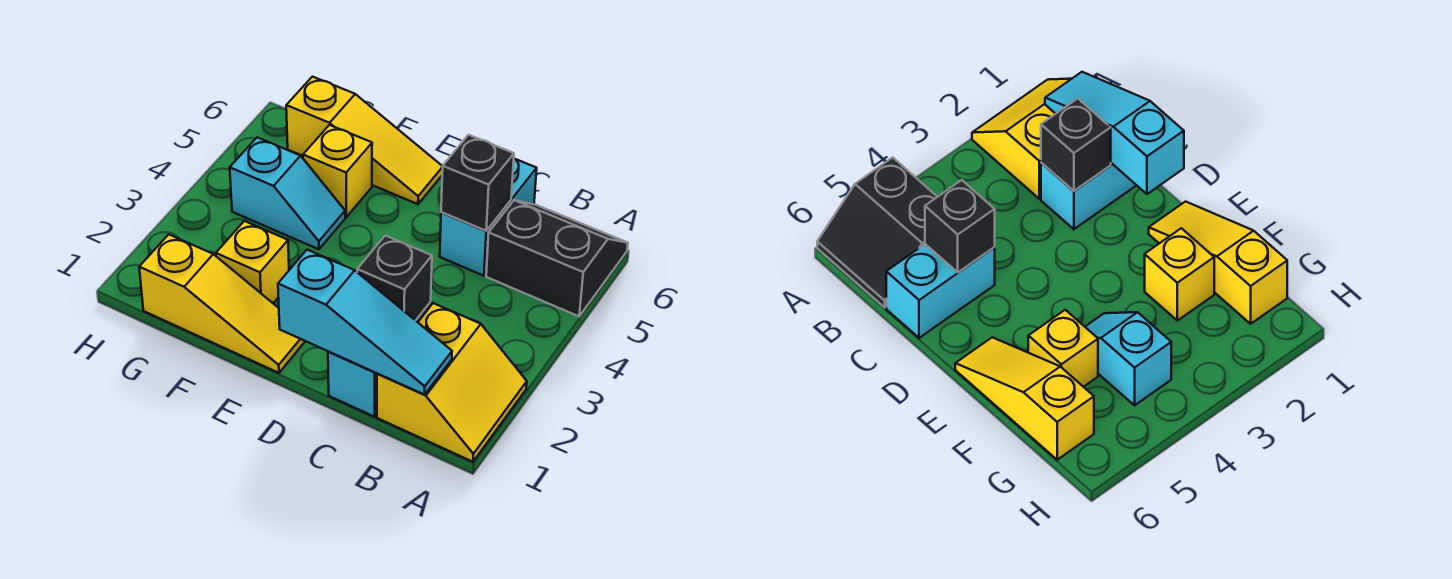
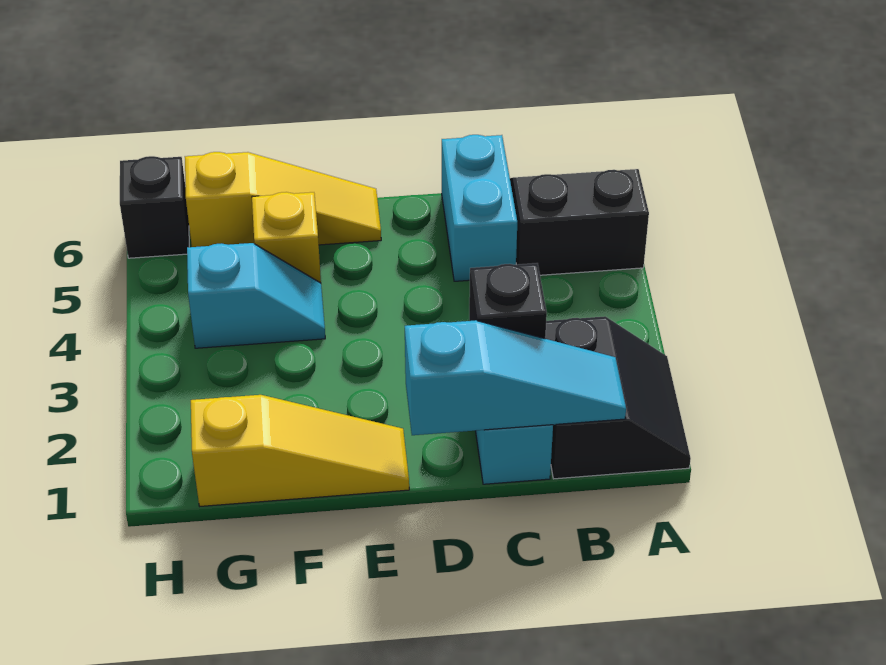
yellow slope A1:B2 level 1 top B -> black slope A1:B2 level 1 top B
black brick C5 level 2 -> black brick H6 level 1
yellow brick F2 level 1 -> none

